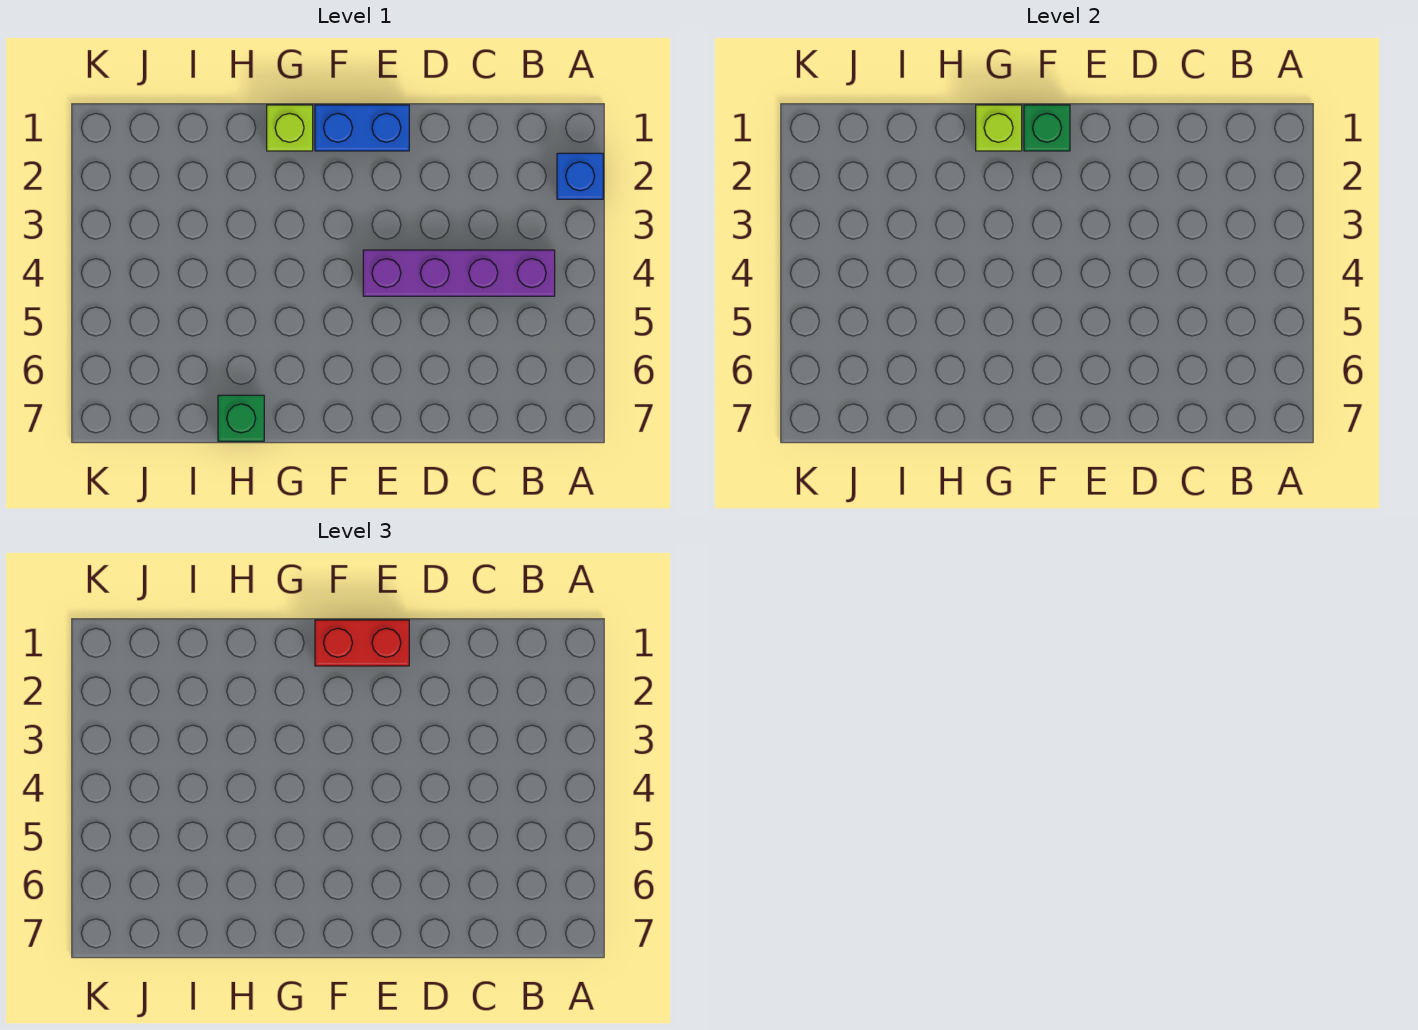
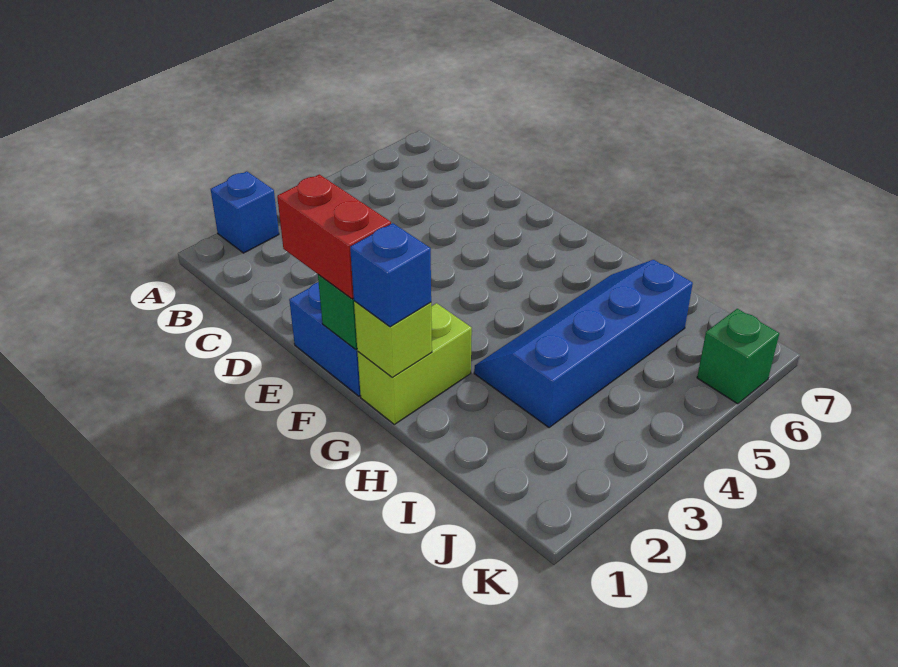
purple brick B4:E4 level 1 -> none
lime brick G1 level 1 -> lime brick G1:G2 level 1
none -> blue brick G1 level 3
none -> blue slope H3:I6 level 1 top I
green brick H7 level 1 -> green brick K6 level 1

